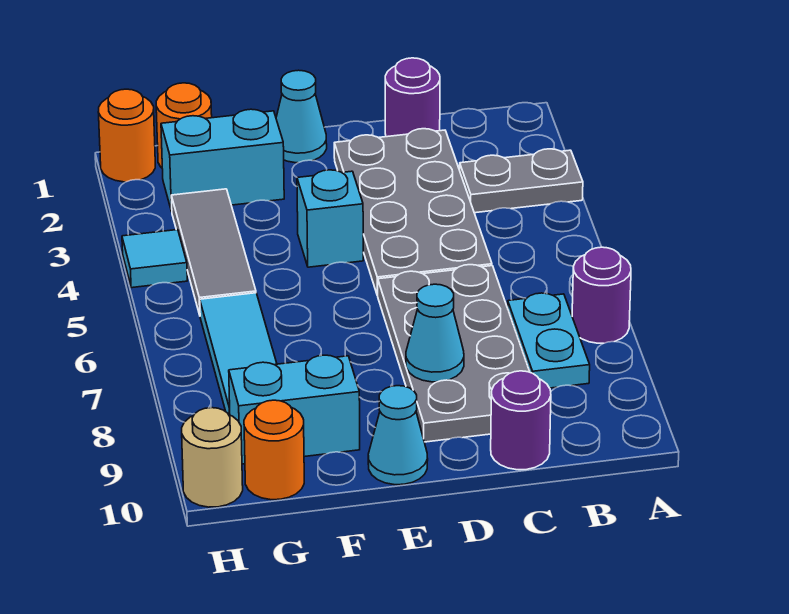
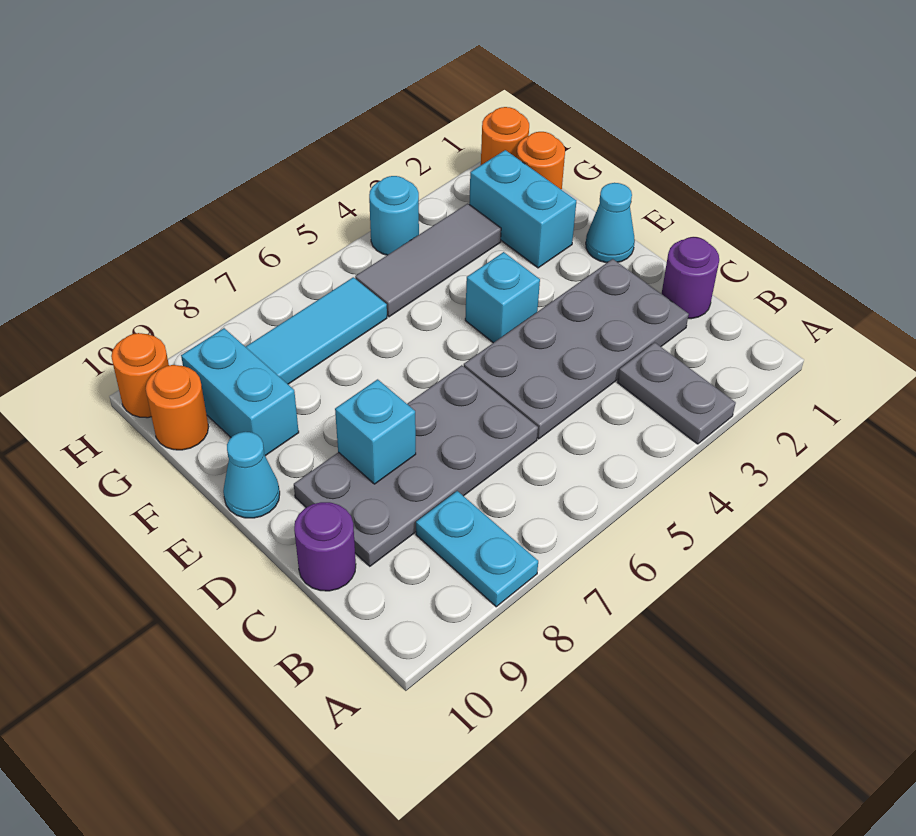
purple round brick A7 level 1 -> none
cyan plate B7:B8 level 1 -> cyan plate A8:B8 level 1
cyan cone D8 level 2 -> cyan brick D8 level 2
cyan tile H4 level 1 -> cyan round brick H4 level 1
tan round brick H10 level 1 -> orange round brick H10 level 1

